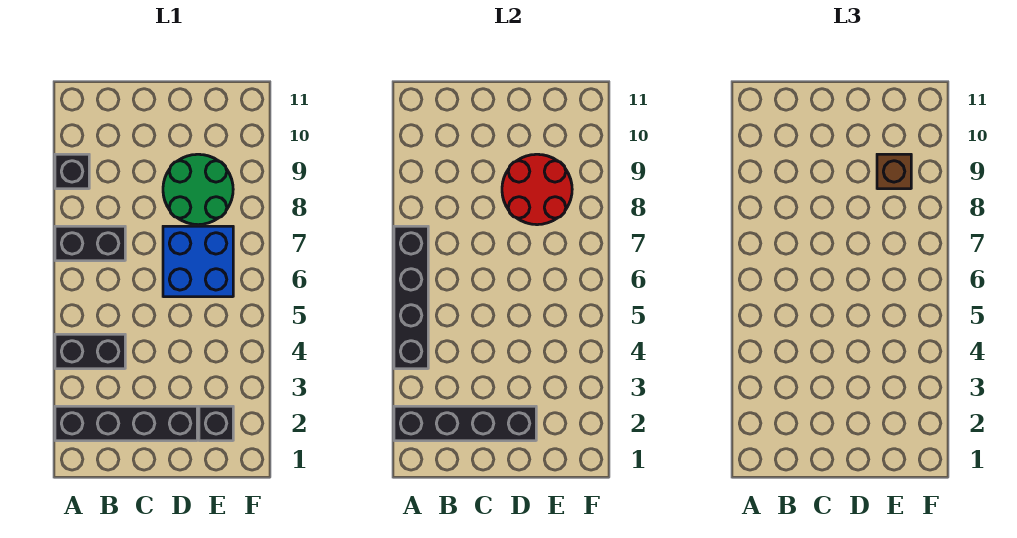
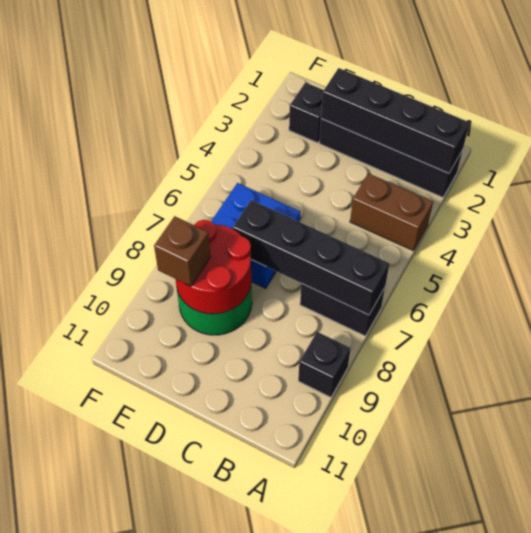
black brick A4:B4 level 1 -> brown brick A4:B4 level 1
black brick A4:A7 level 2 -> black brick A7:D7 level 2

